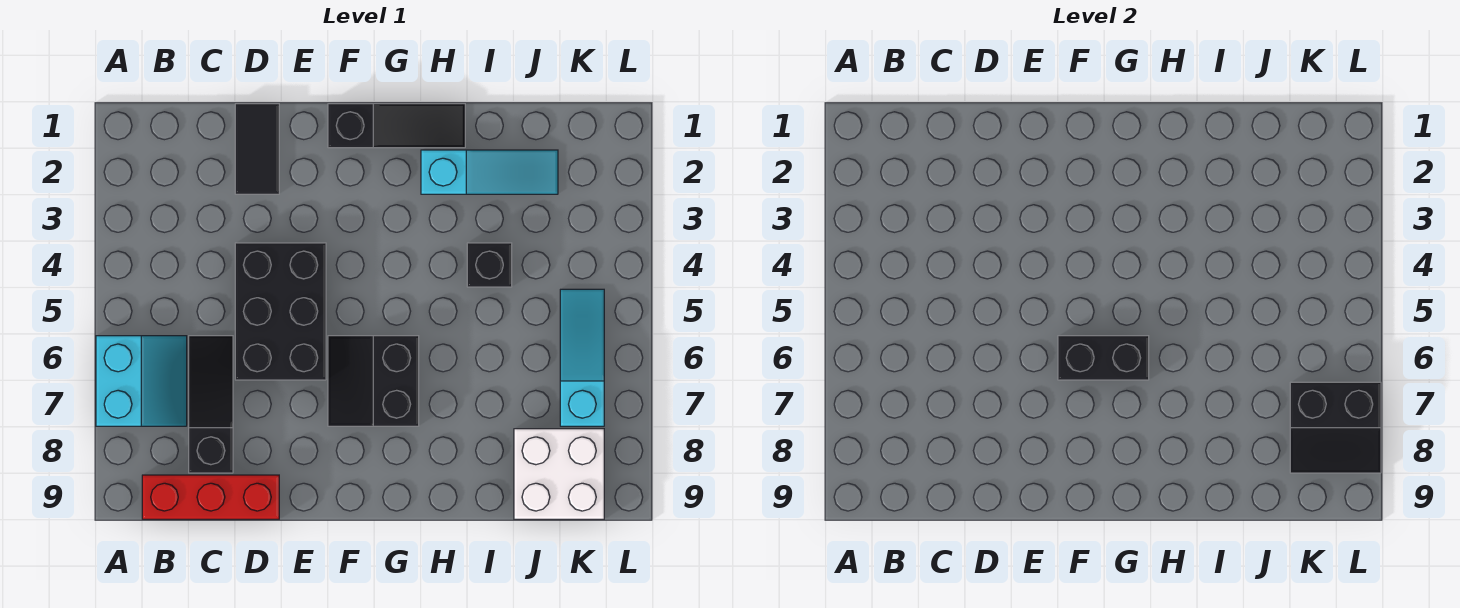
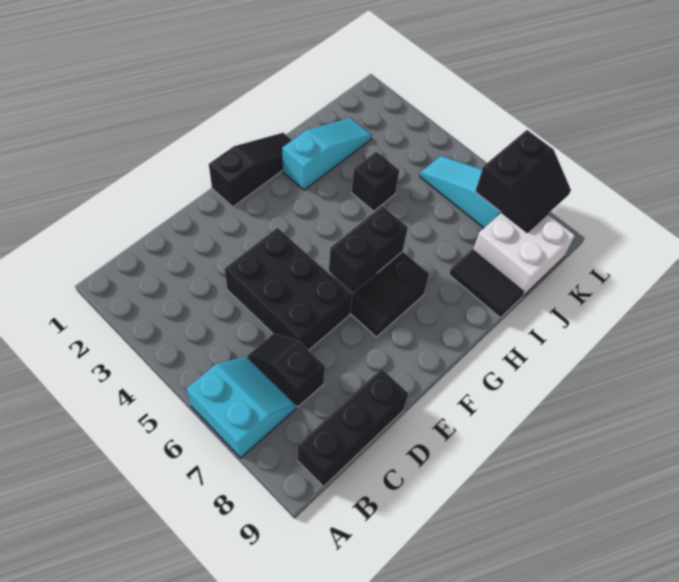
red brick B9:D9 level 1 -> black brick B9:D9 level 1
black slope C6:C8 level 1 top 8 -> black slope C6:C7 level 1 top 7
black tile D1:D2 level 1 -> black tile I8:I9 level 1

